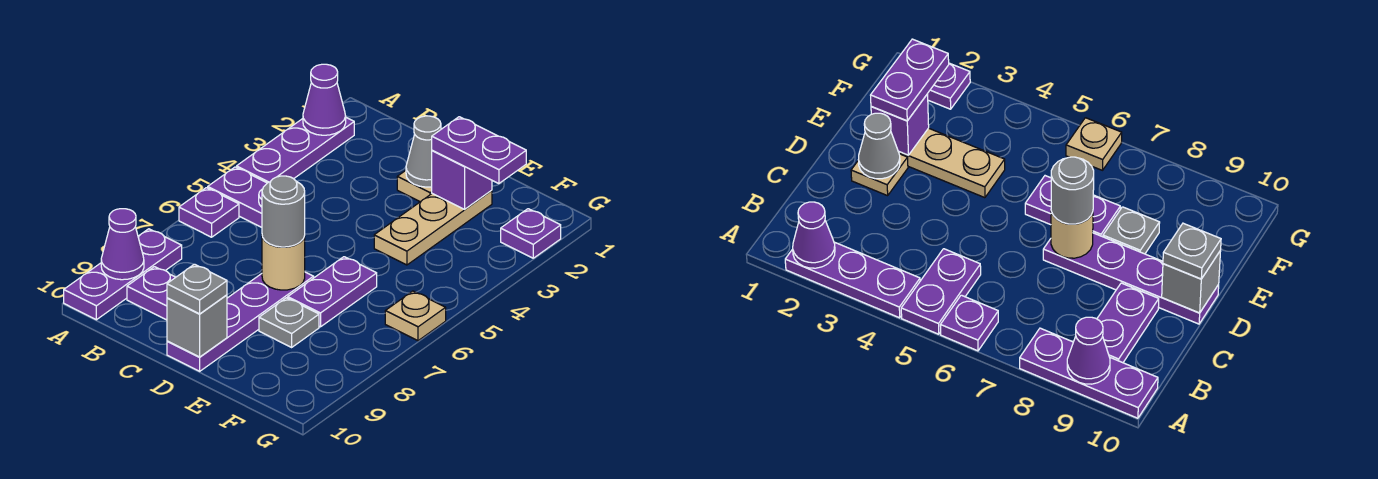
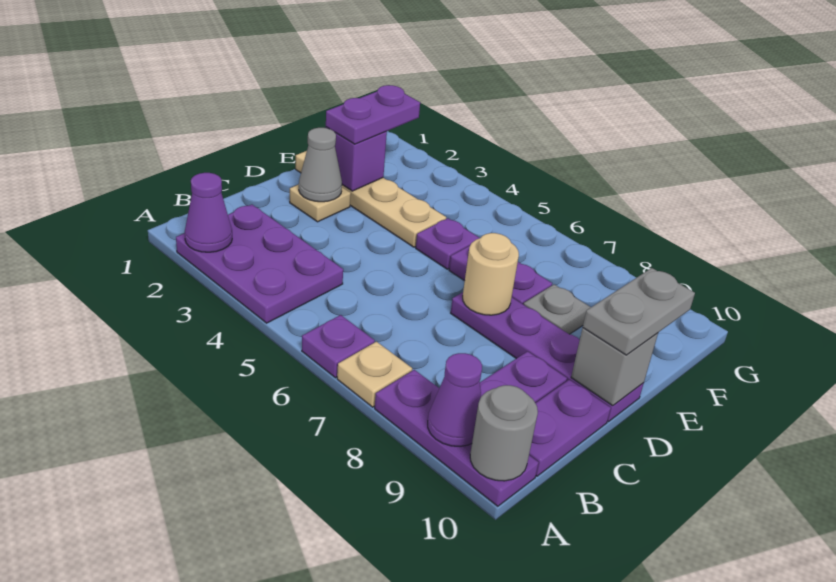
purple plate A2:A4 level 1 -> purple plate A2:B4 level 1
purple plate A5:B5 level 1 -> purple plate B10:C10 level 1
grey round brick D7 level 3 -> grey round brick A10 level 2
grey plate D10 level 3 -> grey plate D10:E10 level 3
tan plate E2:E4 level 1 -> tan plate E1:E4 level 1
purple plate G2 level 1 -> purple plate E5 level 1
tan plate G6 level 1 -> tan plate A7 level 1

